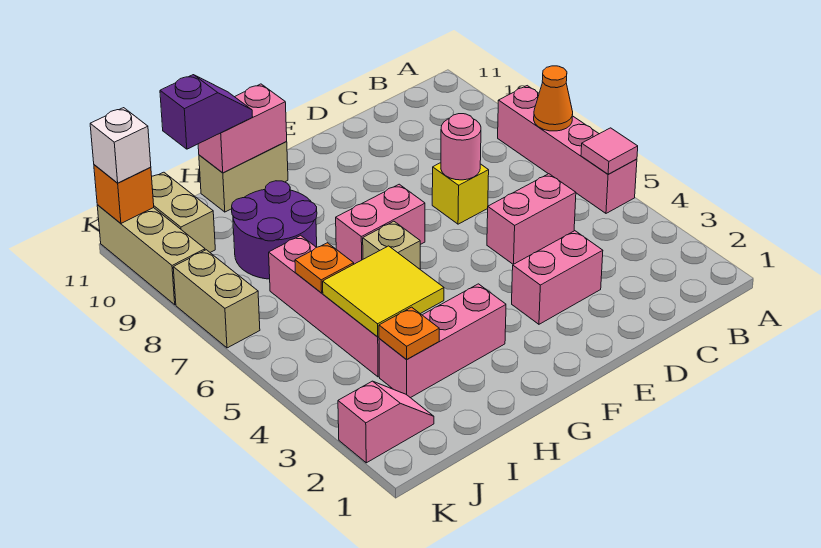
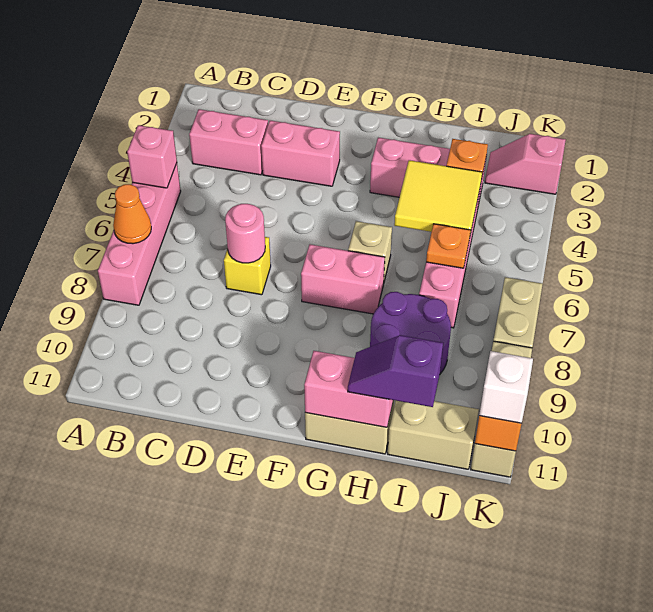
pink tile A5 level 2 -> pink brick A5 level 2
pink brick C5:D5 level 1 -> pink brick B3:C3 level 1
tan brick J10:J11 level 1 -> tan brick I11:J11 level 1

